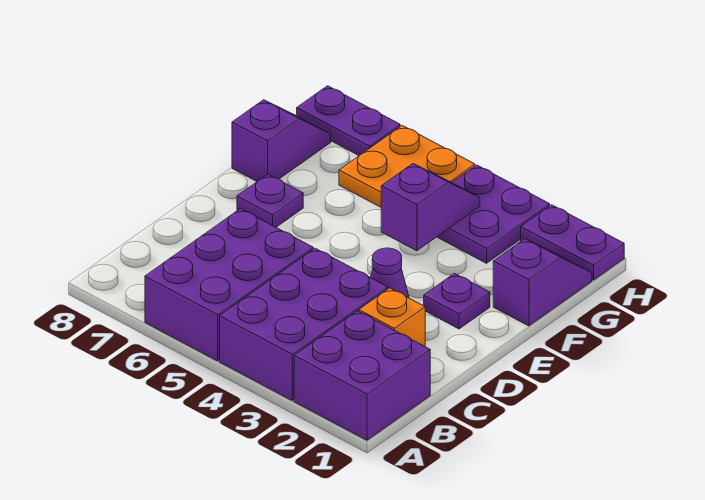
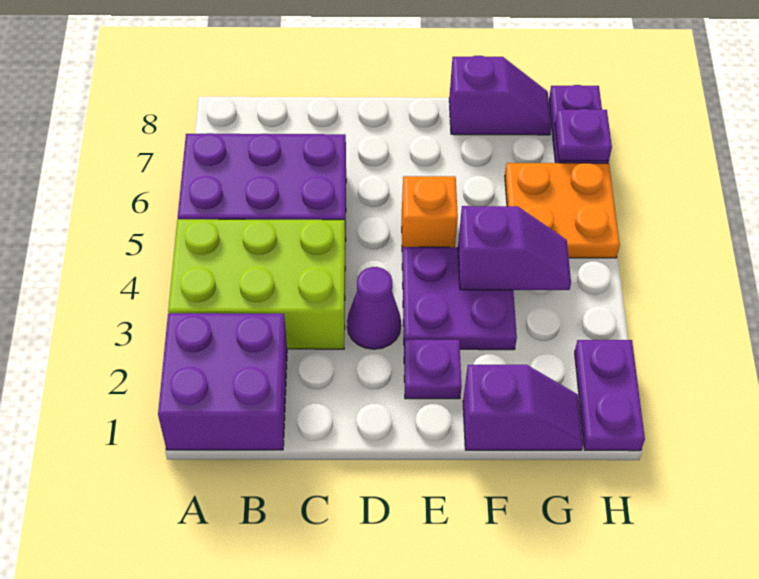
purple brick A3:C4 level 1 -> lime brick A3:C4 level 1
orange brick C2 level 1 -> orange brick E5 level 1
purple plate E7 level 1 -> purple plate H7 level 2
purple plate G3:H4 level 1 -> purple plate E3:F4 level 1

